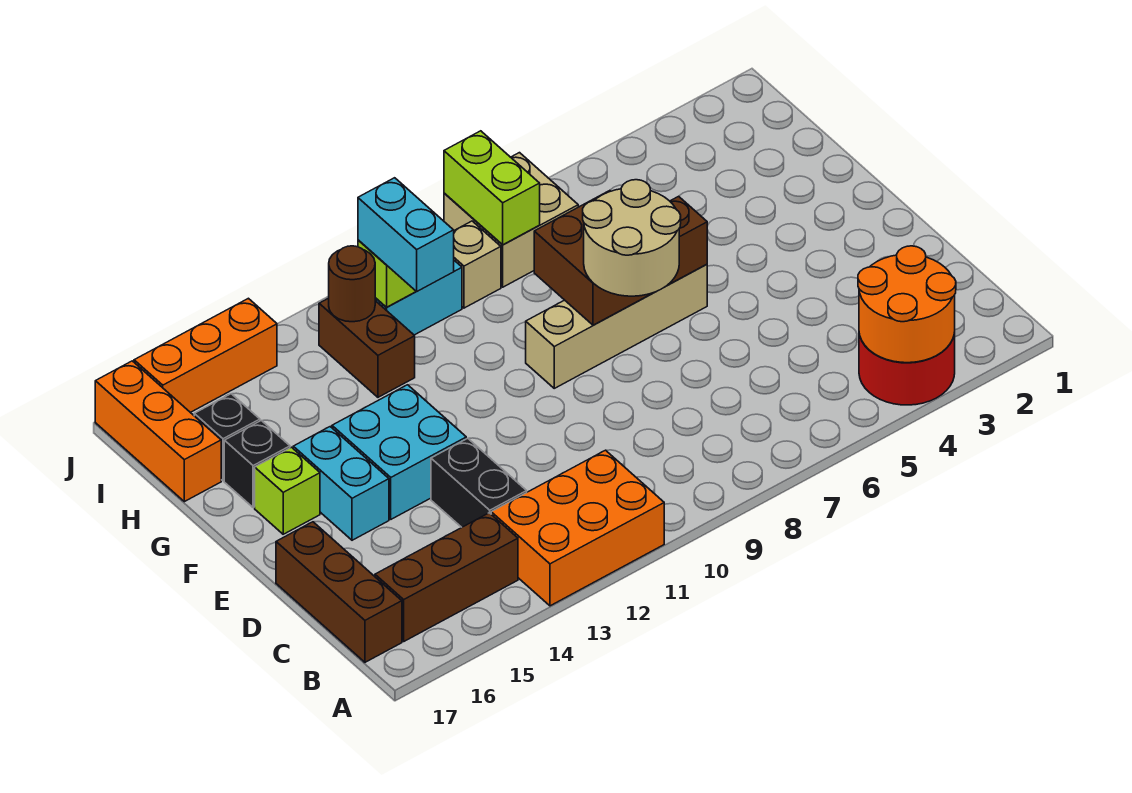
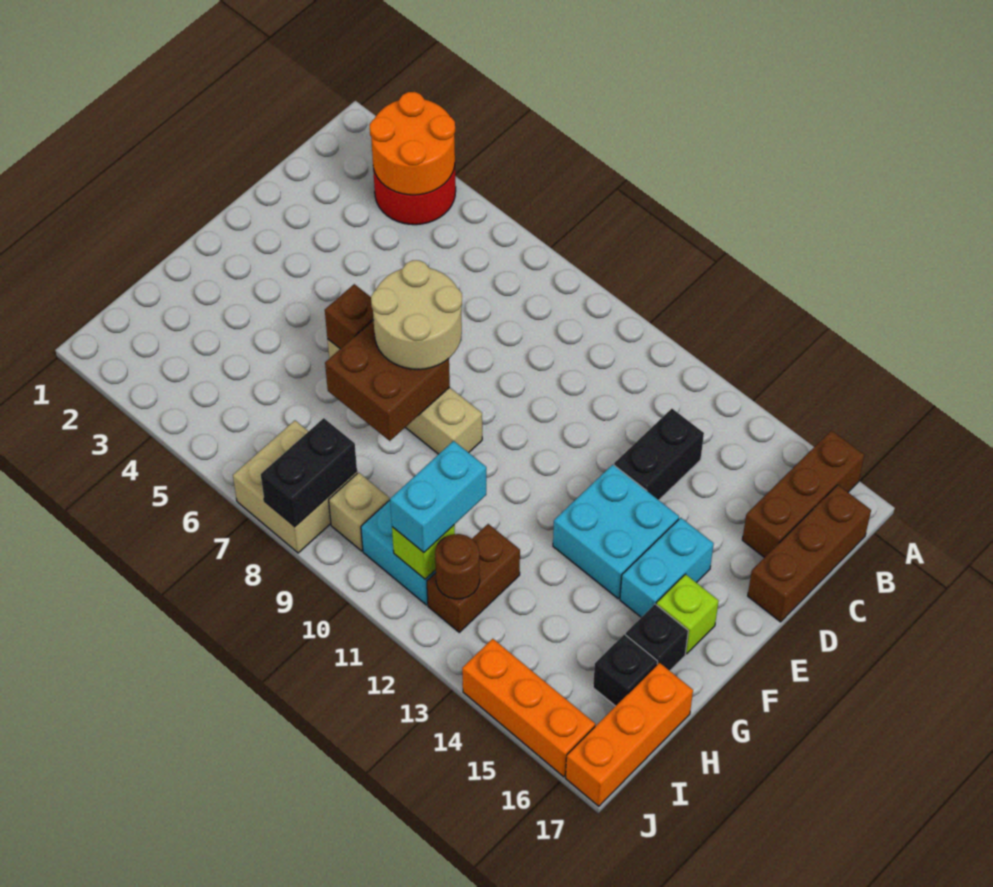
orange brick A11:B13 level 1 -> none
brown brick B14:B16 level 1 -> brown brick A16:C16 level 1
lime brick I8:J8 level 2 -> black brick I8:J8 level 2

